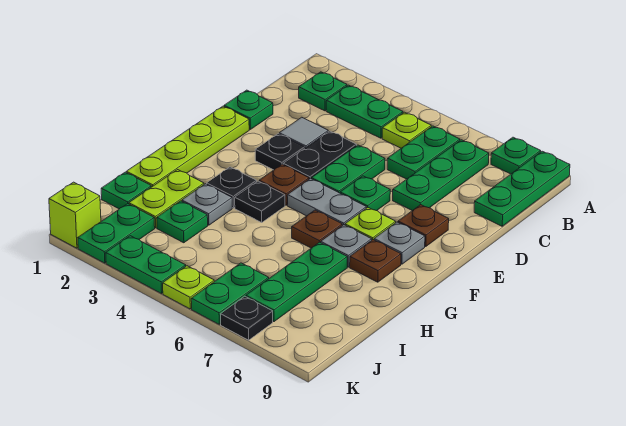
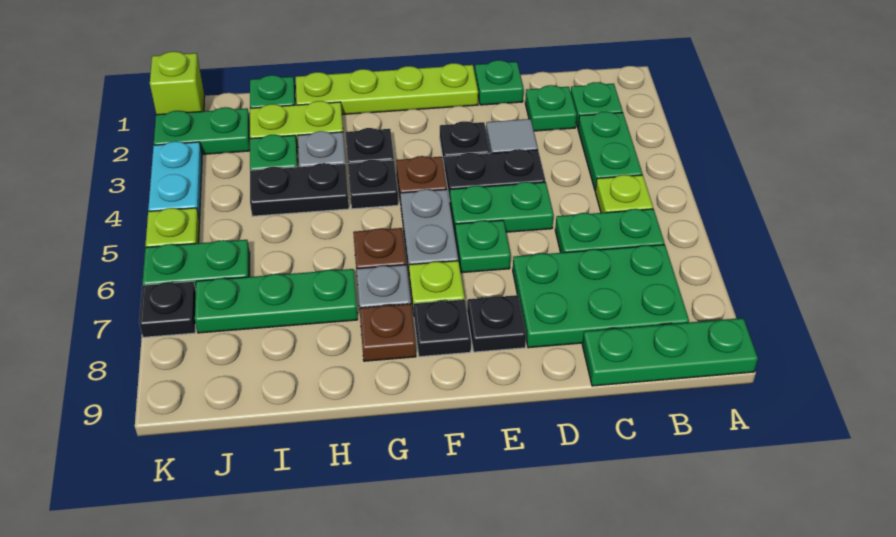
green plate A8 level 1 -> green plate C2 level 1
green plate B7:D7 level 1 -> green plate B7:D8 level 1
brown plate E8 level 1 -> black plate E8 level 1
grey plate F8 level 1 -> black plate F8 level 1
none -> black plate H4:I4 level 1
green plate K3:K4 level 1 -> cyan plate K3:K4 level 1

